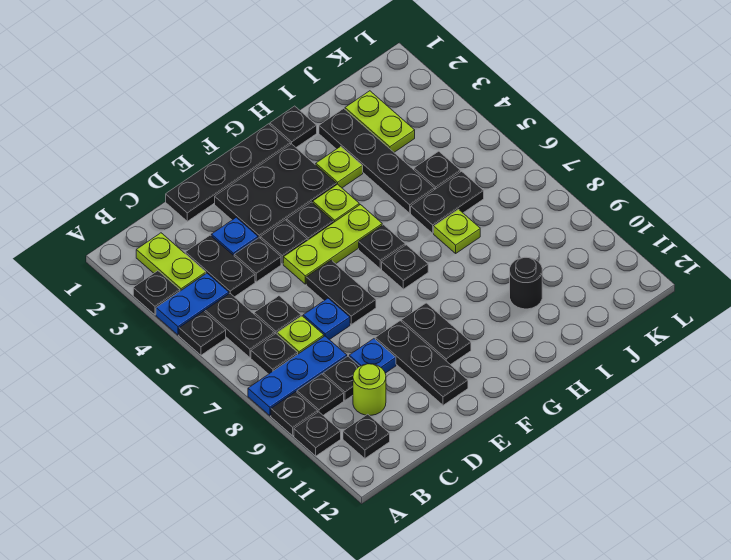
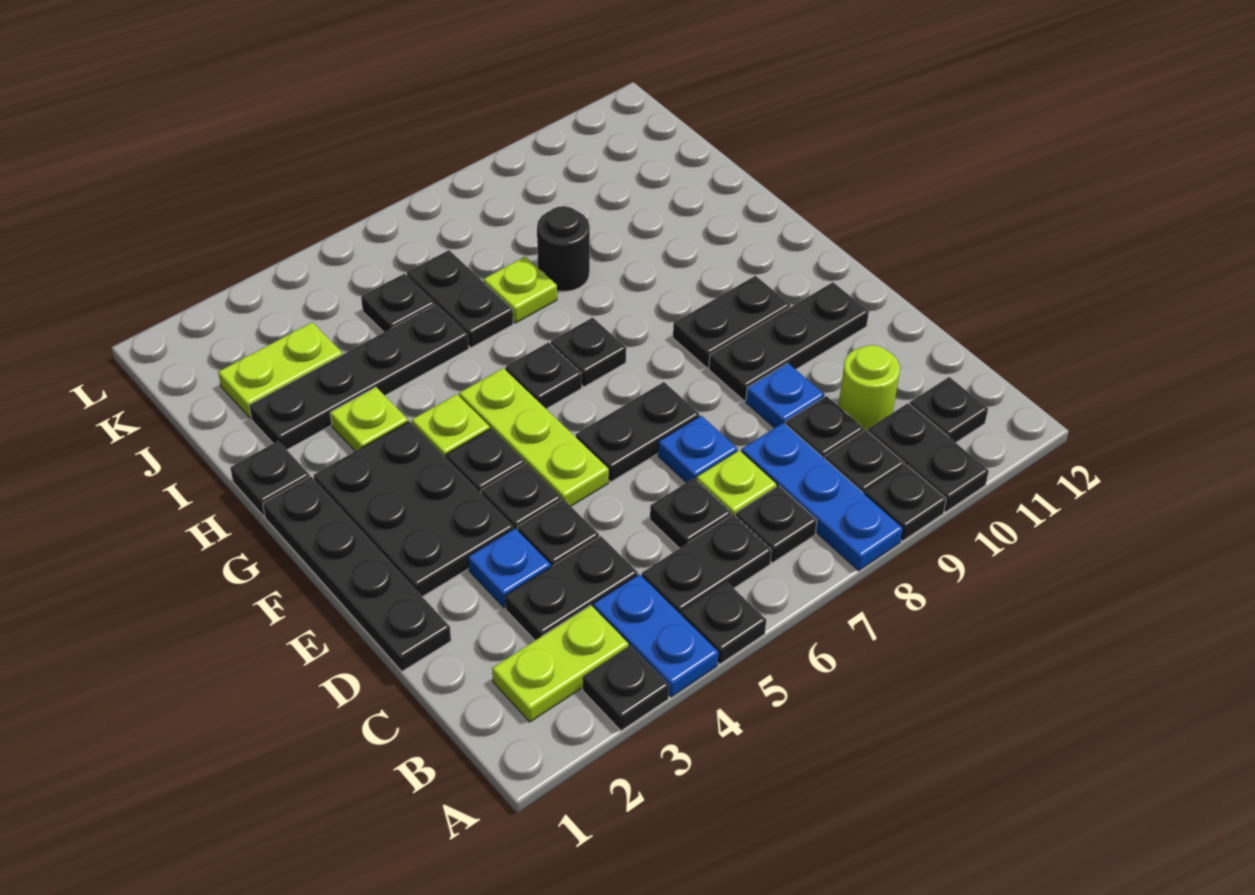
black plate A10 level 1 -> black plate A10:B10 level 1
black round brick I10 level 1 -> black round brick I8 level 1

